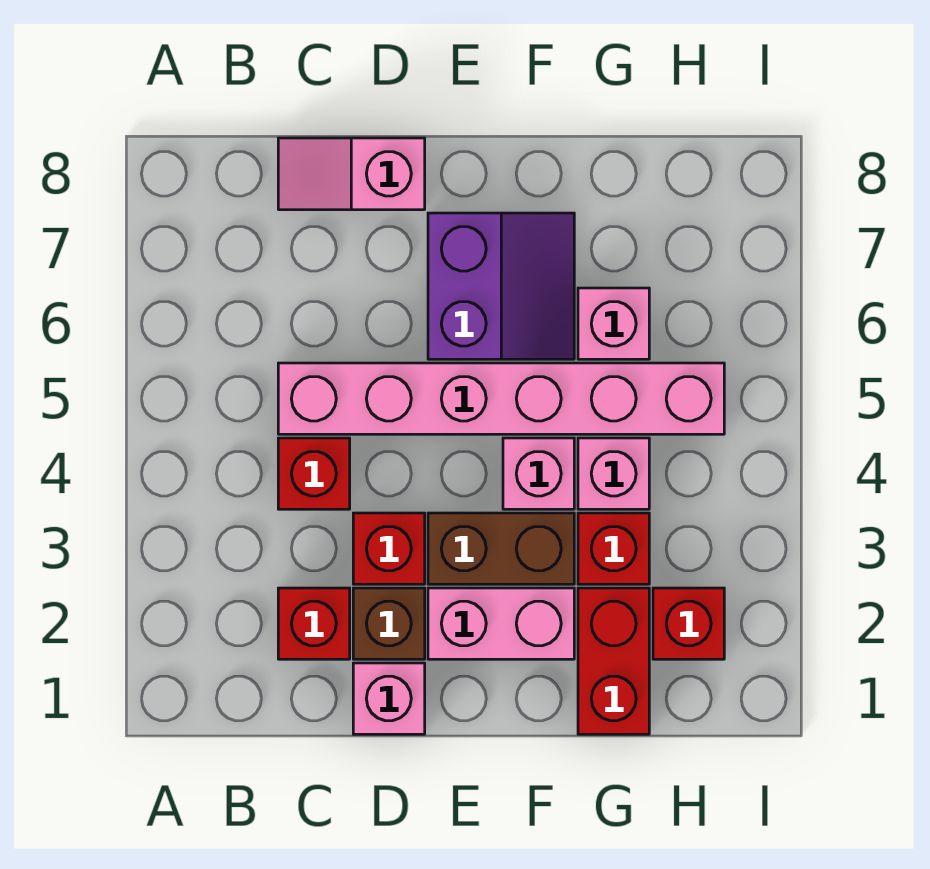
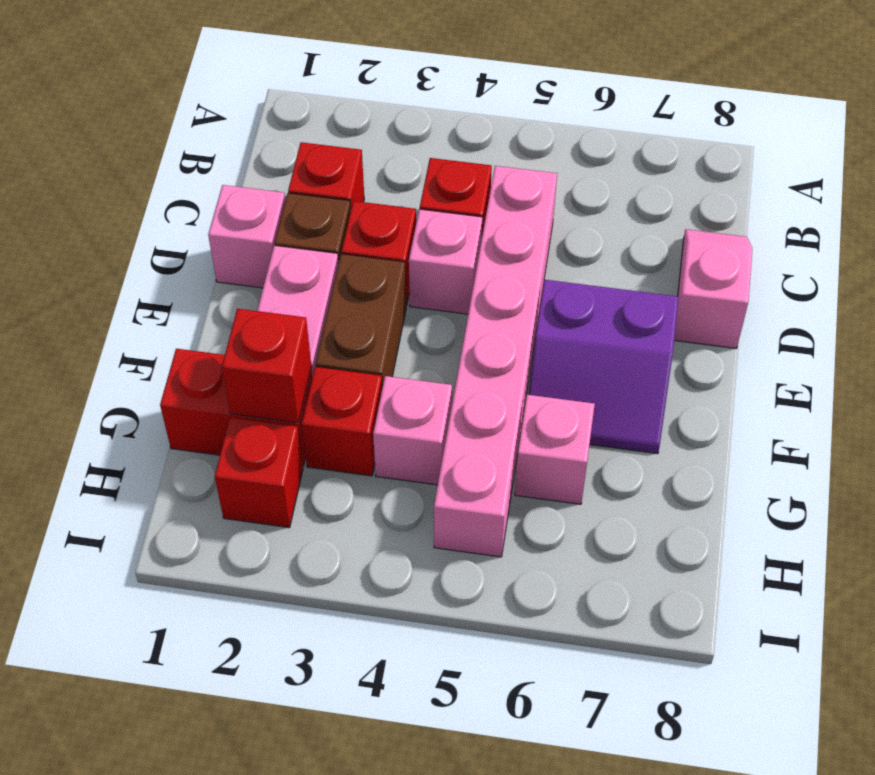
pink brick F4 level 1 -> pink brick D4 level 1
none -> red brick G2 level 2

